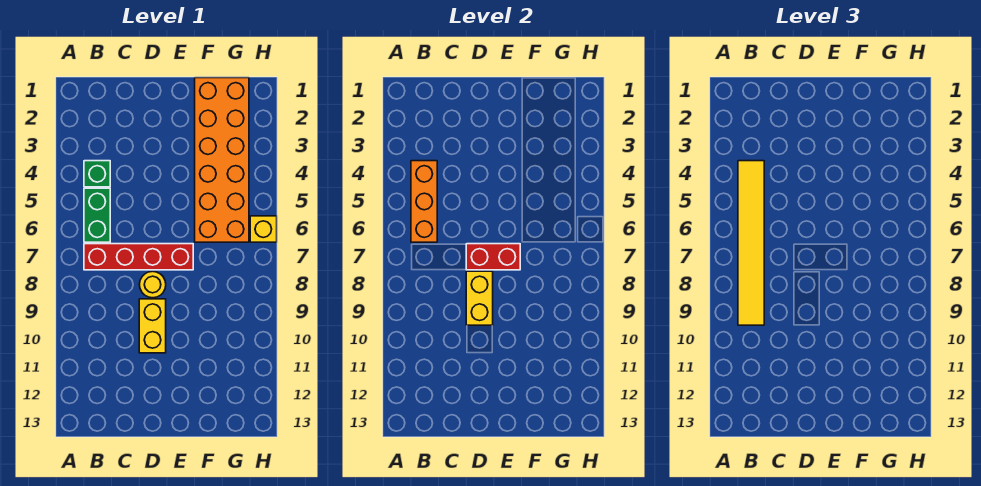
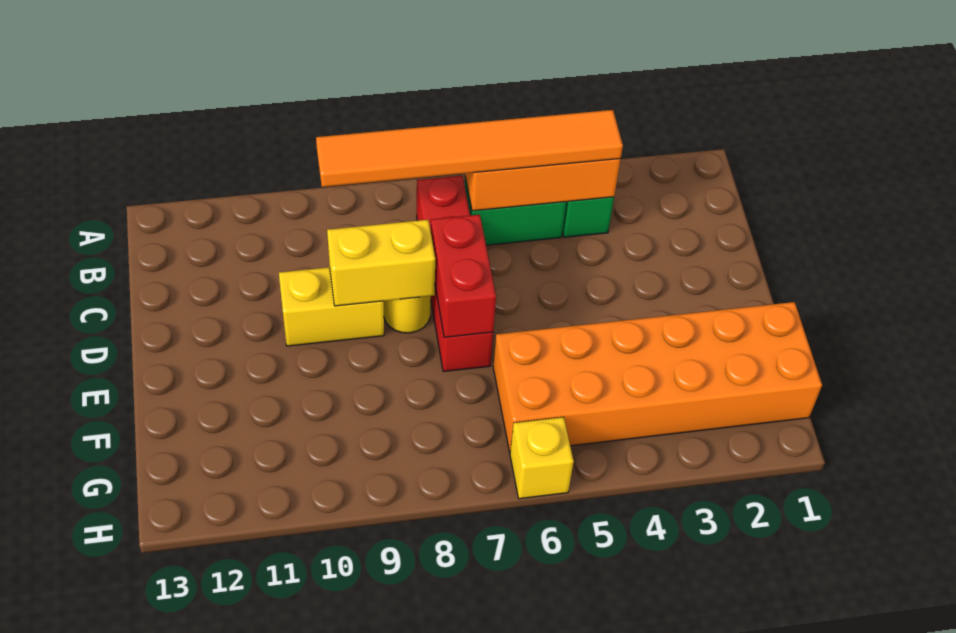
yellow tile B4:B9 level 3 -> orange tile B4:B9 level 3

